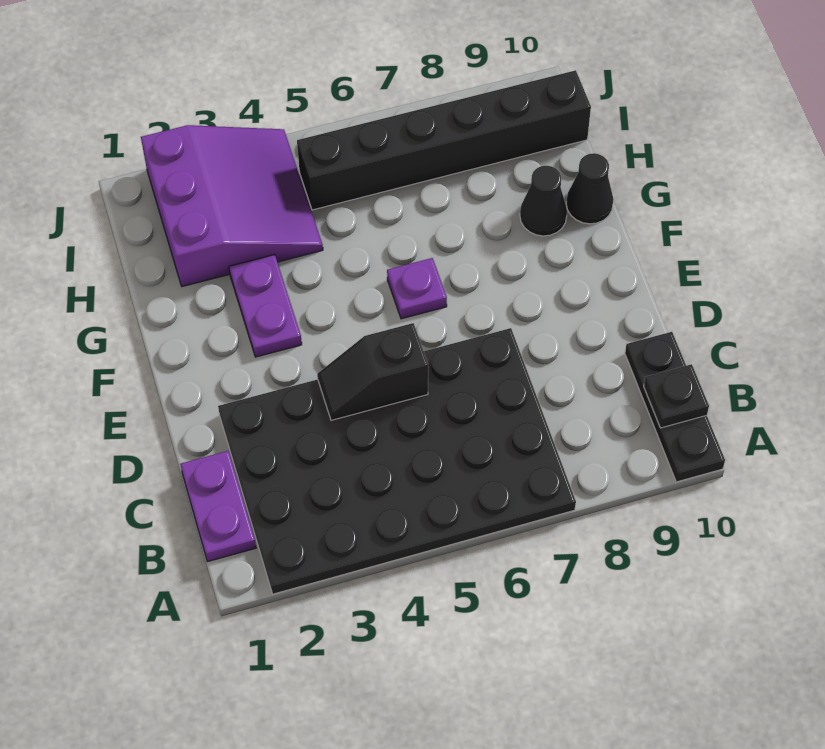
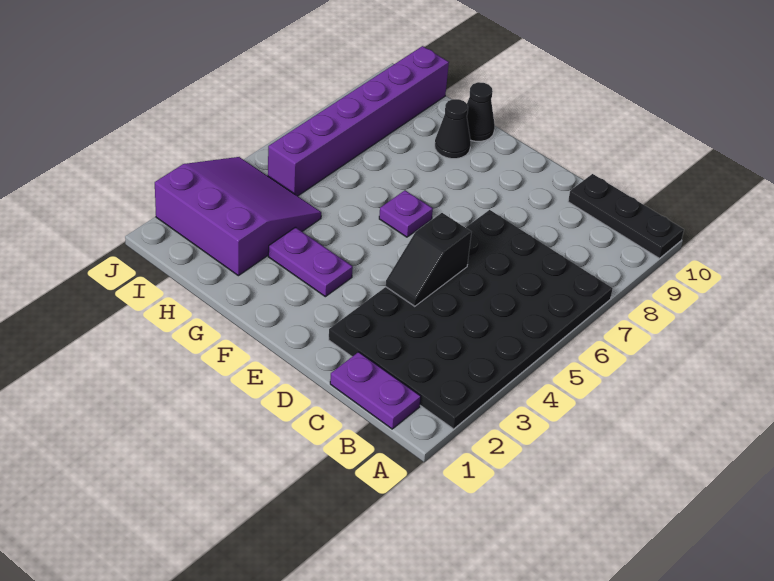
black plate B10 level 2 -> none
black brick I5:I10 level 1 -> purple brick I5:I10 level 1

